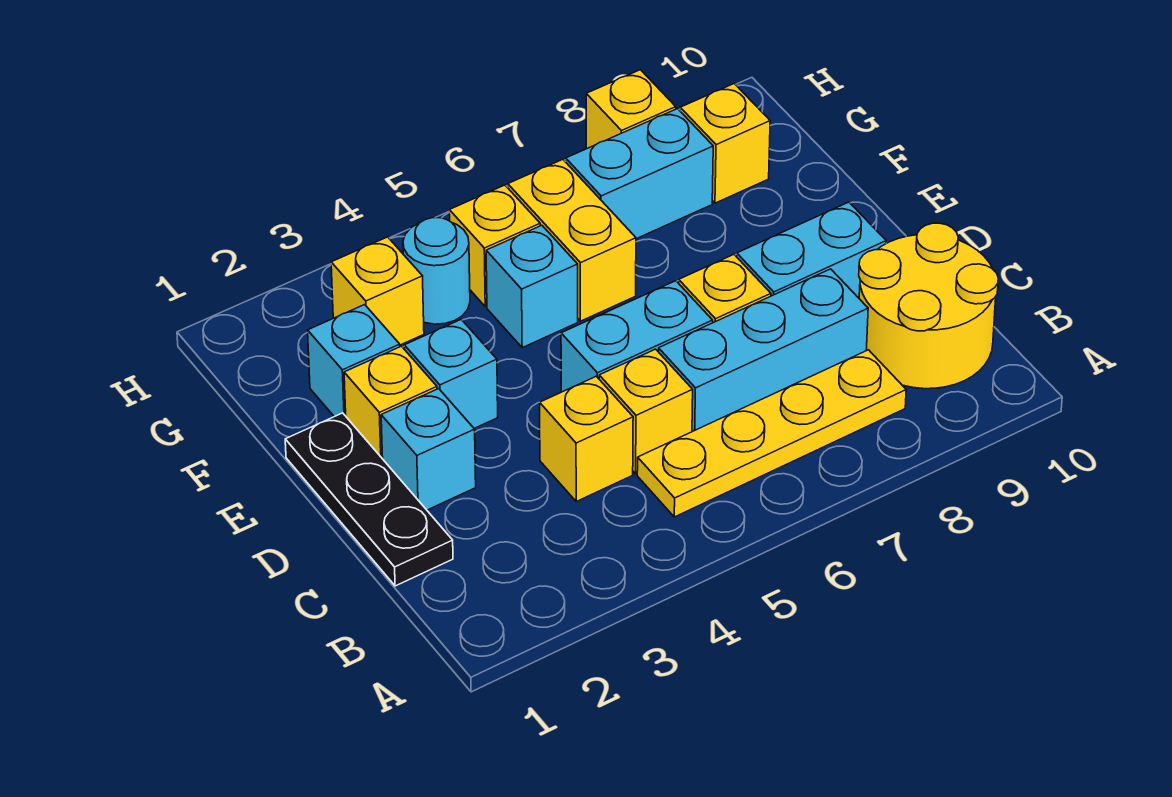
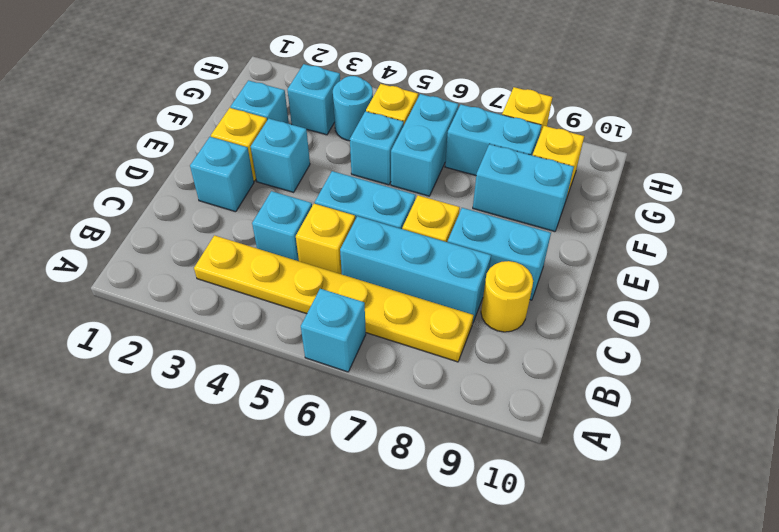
none -> cyan brick A6 level 1
yellow plate B5:B8 level 1 -> yellow plate B3:B8 level 1
yellow round brick B9:C10 level 1 -> yellow round brick C9 level 1
black plate C1:E1 level 1 -> none
yellow brick C4 level 1 -> cyan brick C4 level 1
yellow brick F6:G6 level 1 -> cyan brick F6:G6 level 1
none -> cyan brick F8:F9 level 1
yellow brick G3 level 1 -> cyan brick G3 level 1

